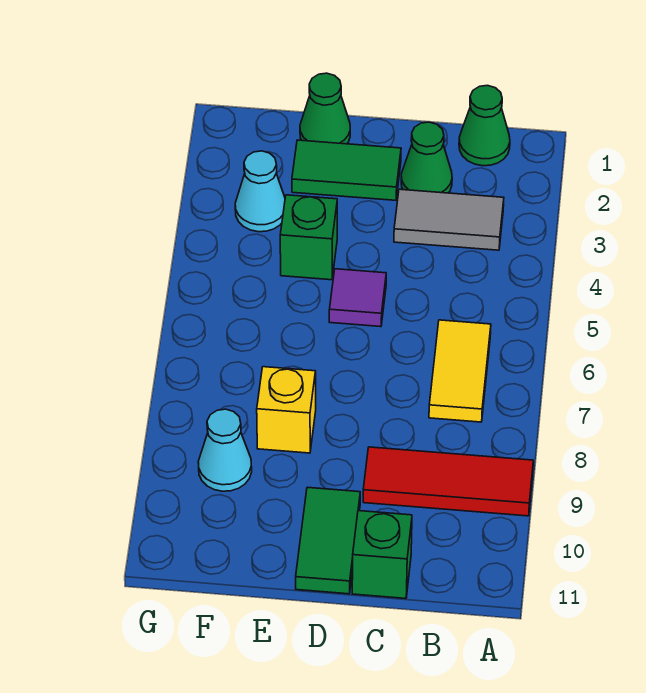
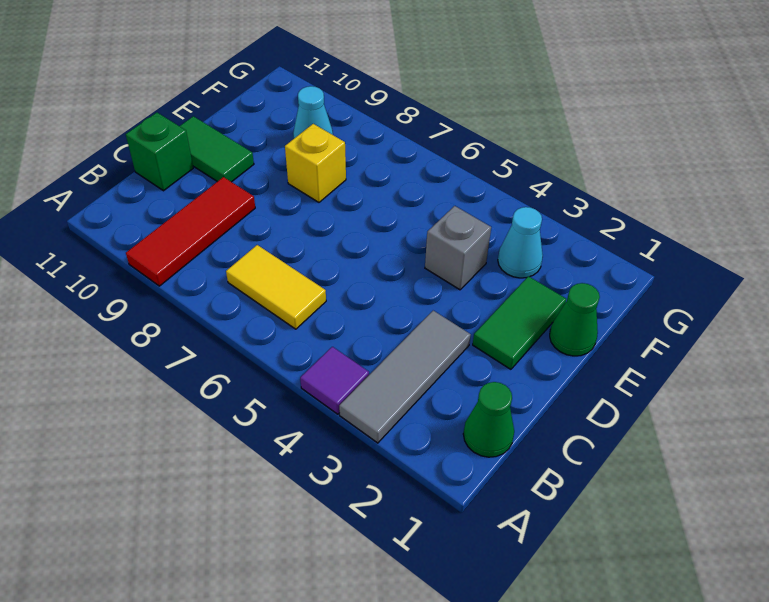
grey tile B3:C3 level 1 -> grey tile A3:C3 level 1
green cone C2 level 1 -> none
purple tile D5 level 1 -> purple tile A4 level 1
green brick E4 level 1 -> grey brick E4 level 1

